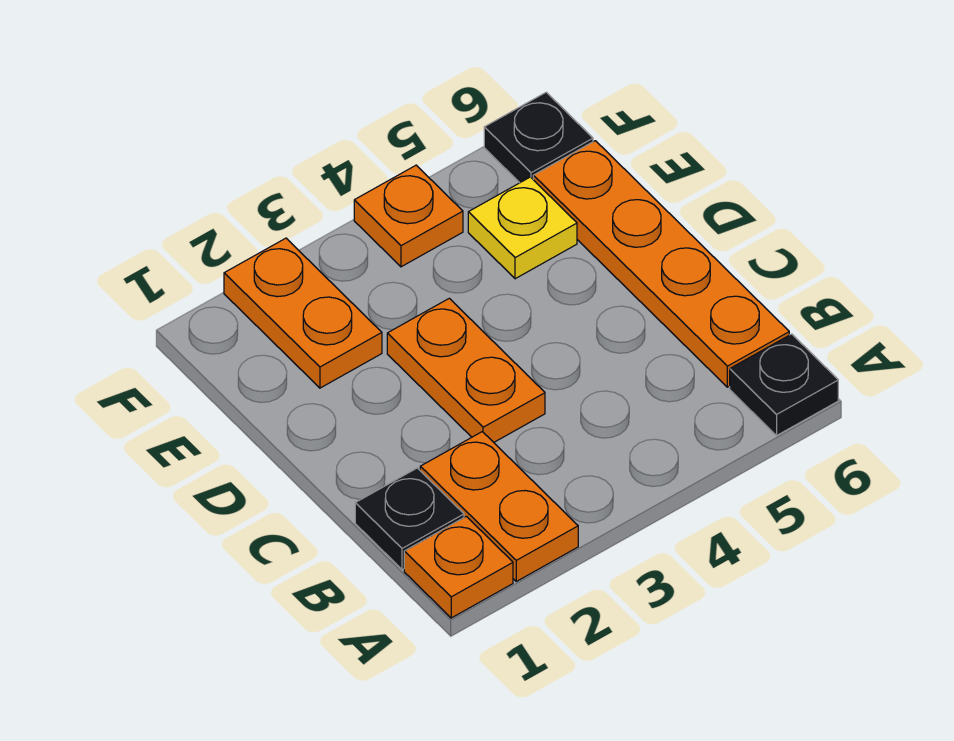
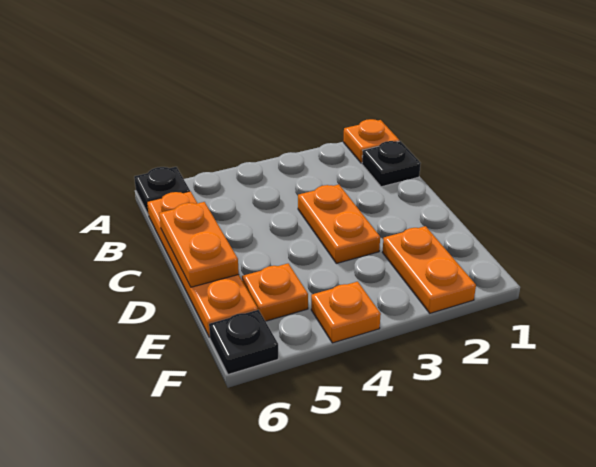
orange plate A2:B2 level 1 -> orange plate C6:D6 level 2
yellow plate E5 level 1 -> orange plate E5 level 1

